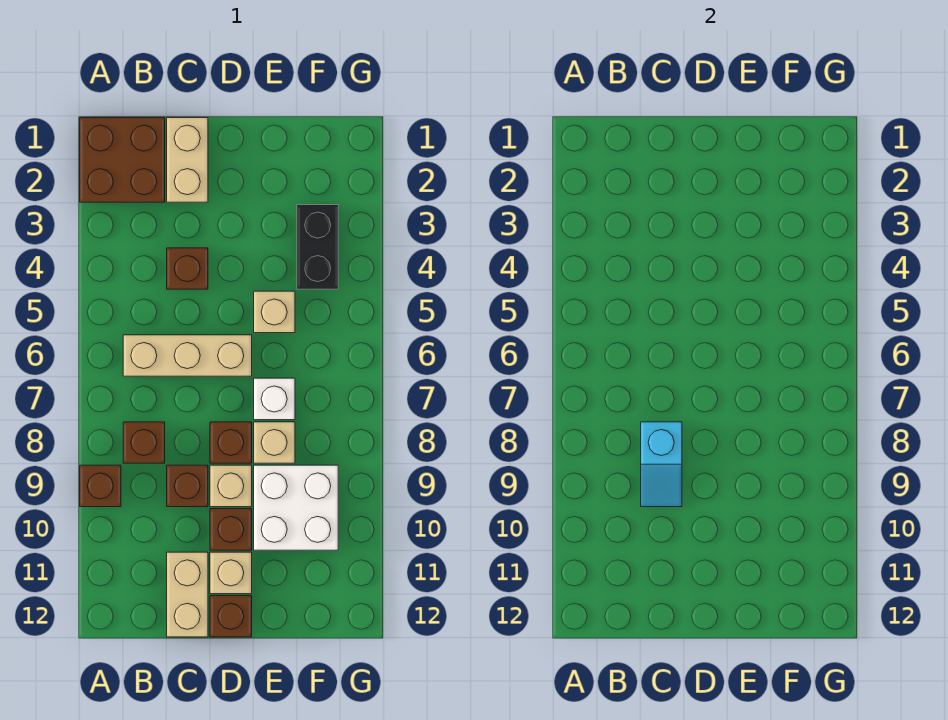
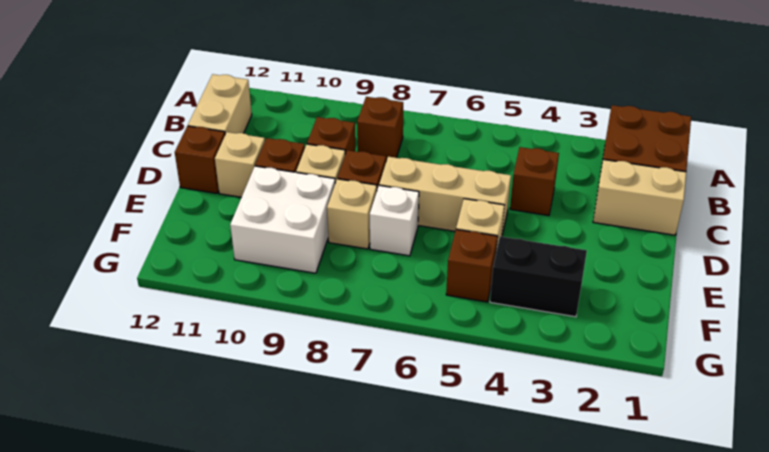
brown brick A9 level 1 -> brown brick F5 level 1
tan brick B6:D6 level 1 -> tan brick D5:D7 level 1
cyan slope C8:C9 level 2 top 8 -> none
tan brick C11:C12 level 1 -> tan brick B12:C12 level 1

